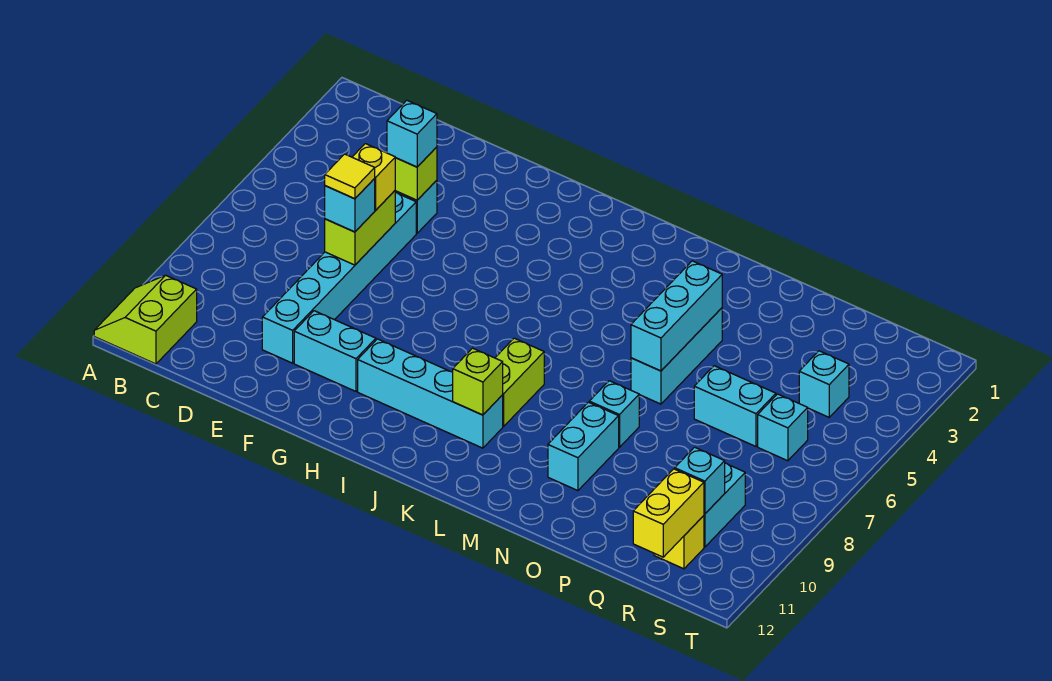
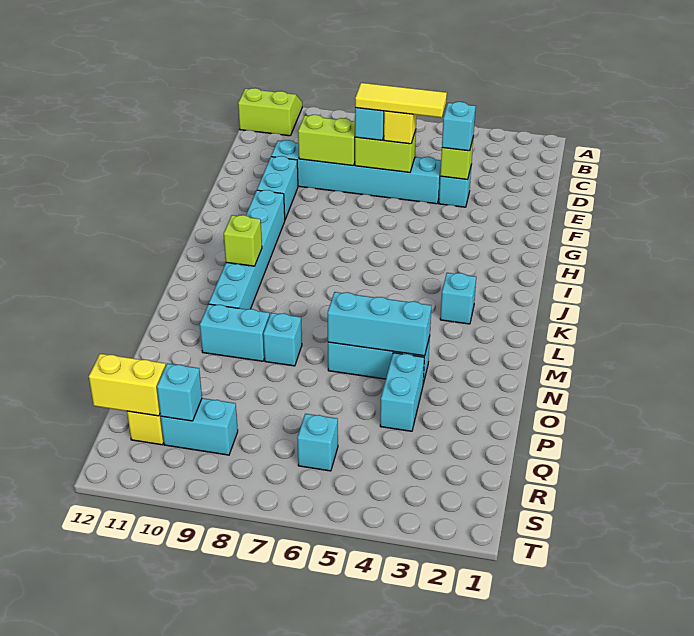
yellow tile E7 level 4 -> yellow tile E5:E7 level 4
cyan brick H10:K10 level 1 -> cyan brick H10:M10 level 1
lime brick K8:K9 level 1 -> lime brick E8:E9 level 2
cyan brick P6:Q6 level 1 -> cyan brick O4:P4 level 1
cyan brick R4 level 1 -> cyan brick K3 level 1

